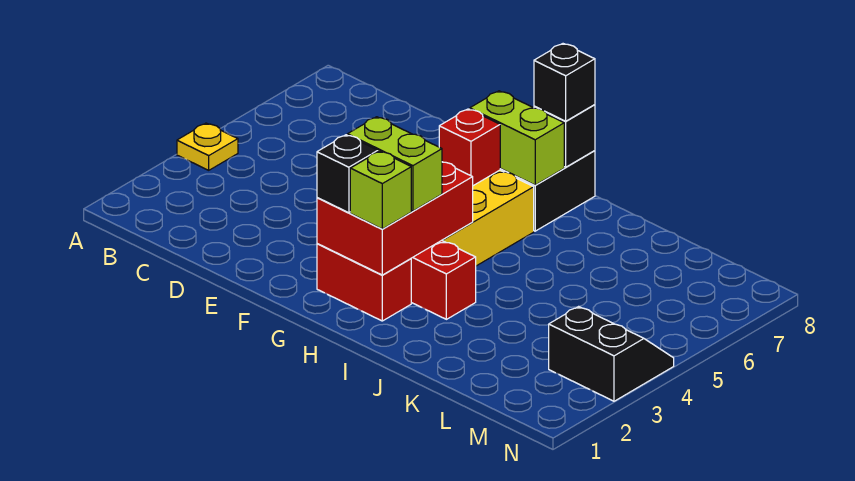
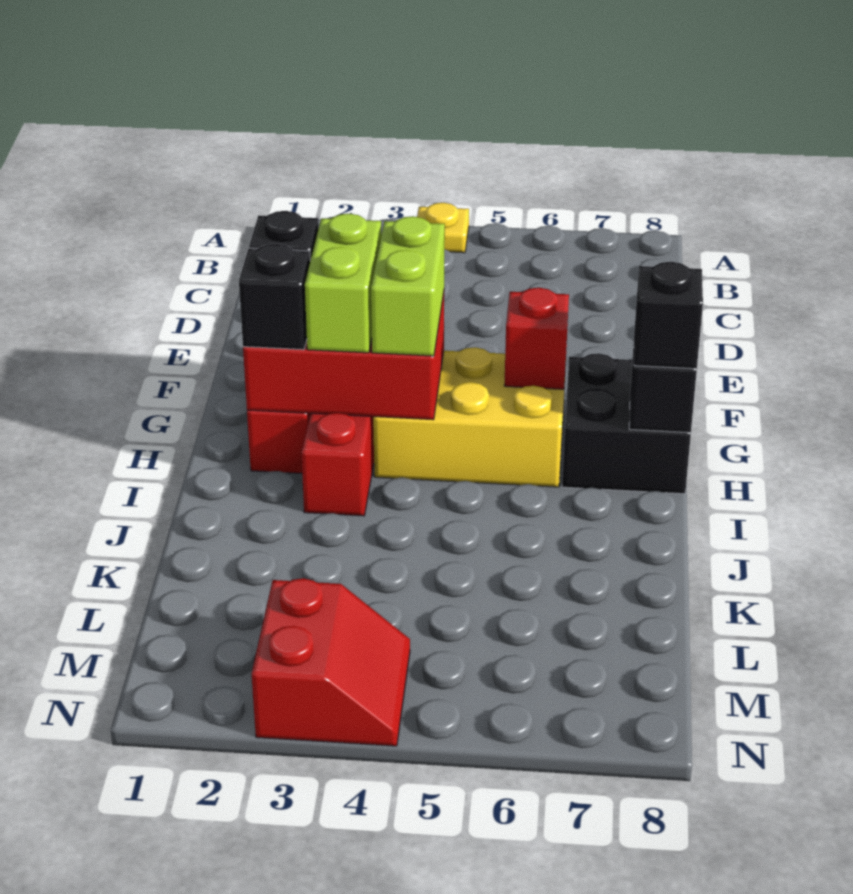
lime brick G7:H7 level 2 -> lime brick G4:H4 level 3
lime brick H2 level 3 -> black brick H2 level 3
black slope M3:N4 level 1 top 3 -> red slope M3:N4 level 1 top 3

